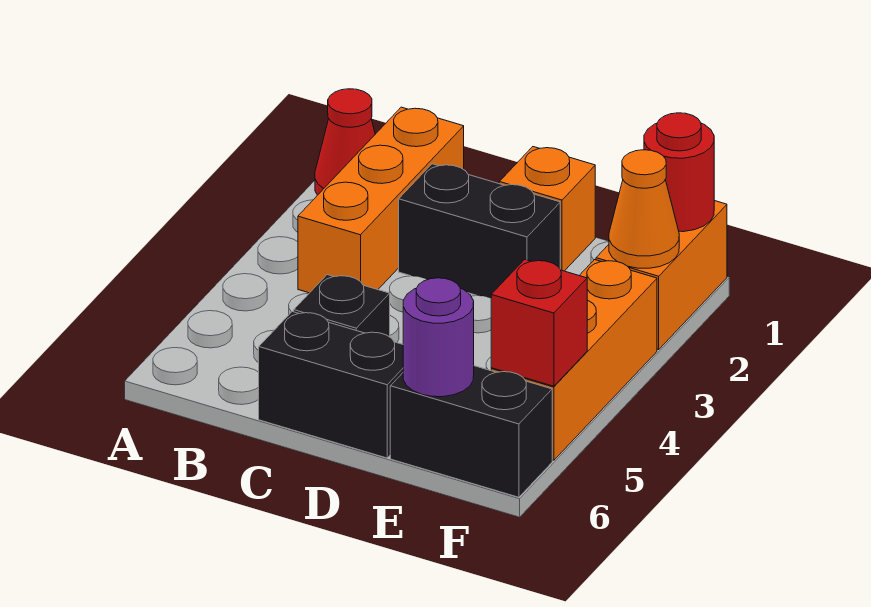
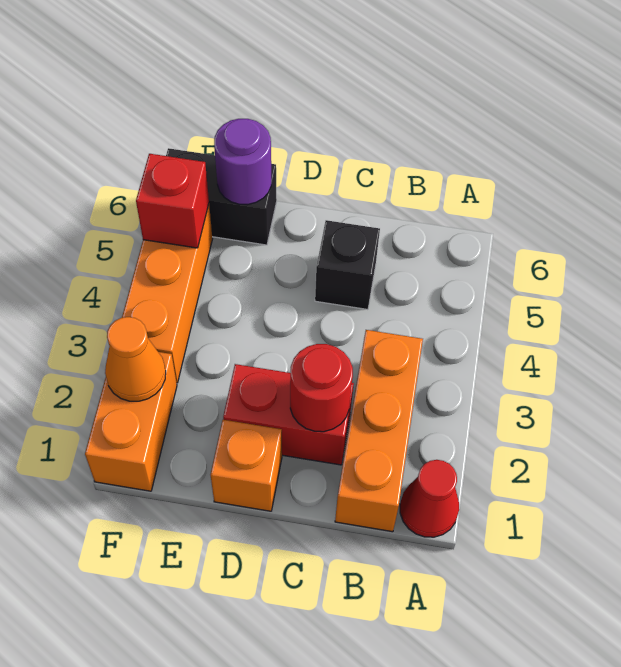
black brick C2:D2 level 1 -> red brick C2:D2 level 1
black brick C6:D6 level 1 -> none
red round brick F1 level 2 -> red round brick C2 level 2

